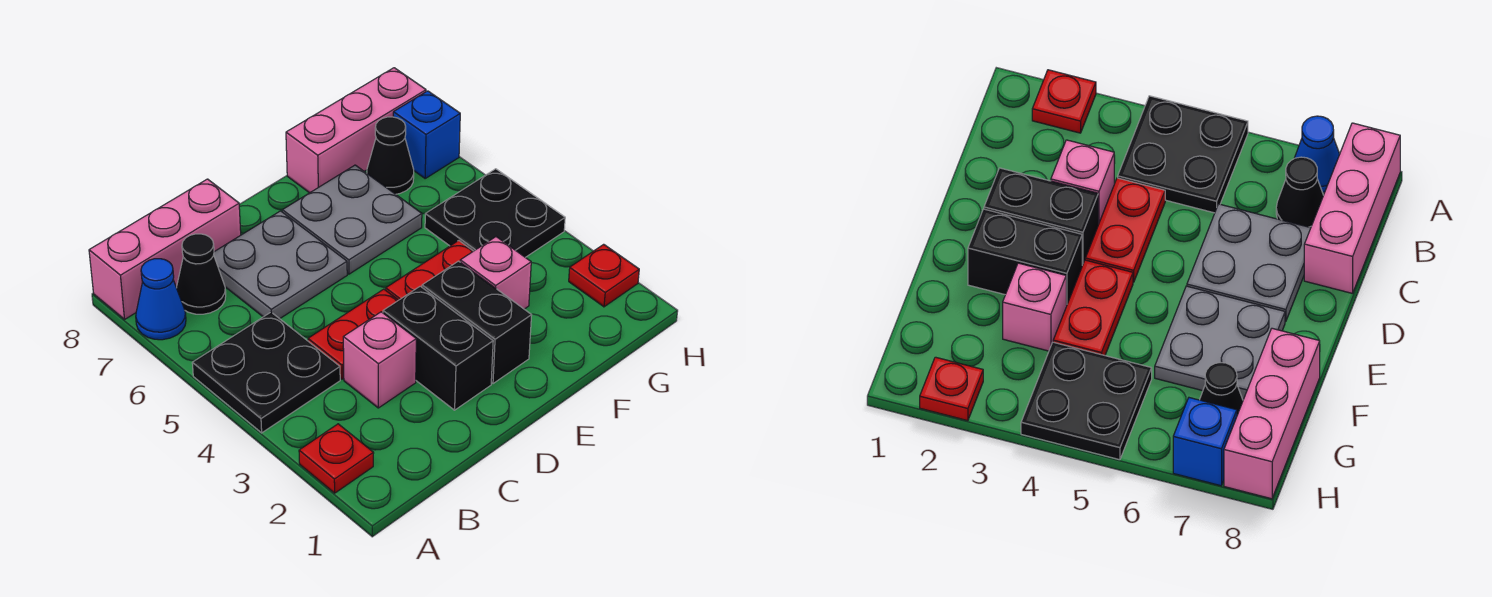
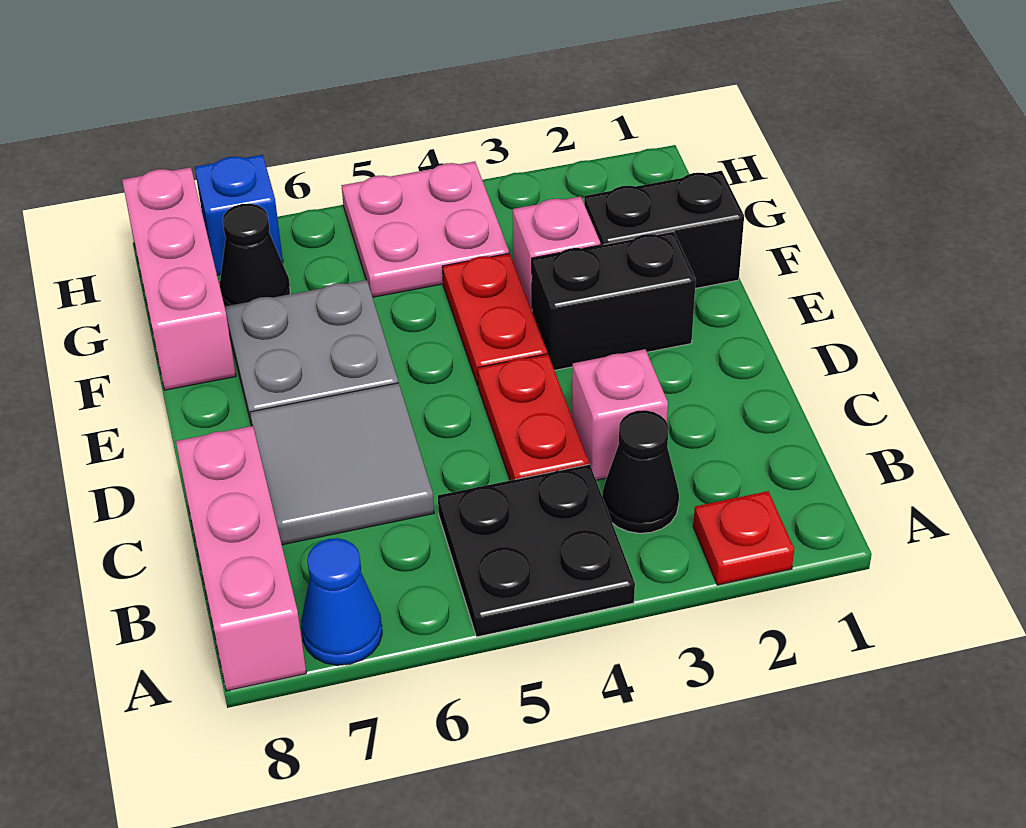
black cone B7 level 1 -> black cone B3 level 1
grey plate C6:D7 level 1 -> grey tile C6:D7 level 1
black brick D2:D3 level 1 -> black brick F1:F2 level 1
black plate G4:H5 level 1 -> pink plate G4:H5 level 1
red plate H2 level 1 -> none

